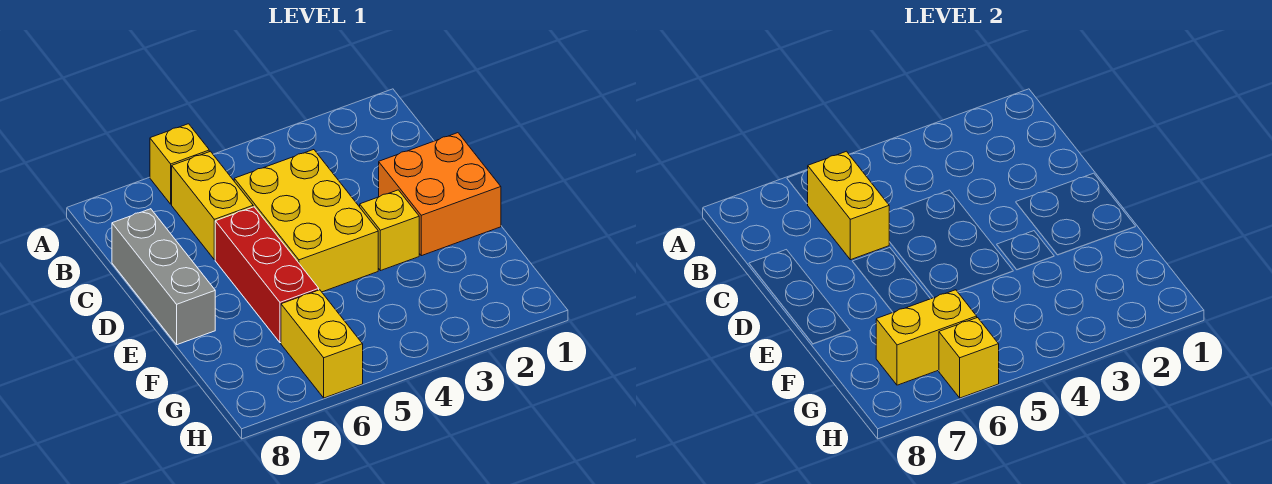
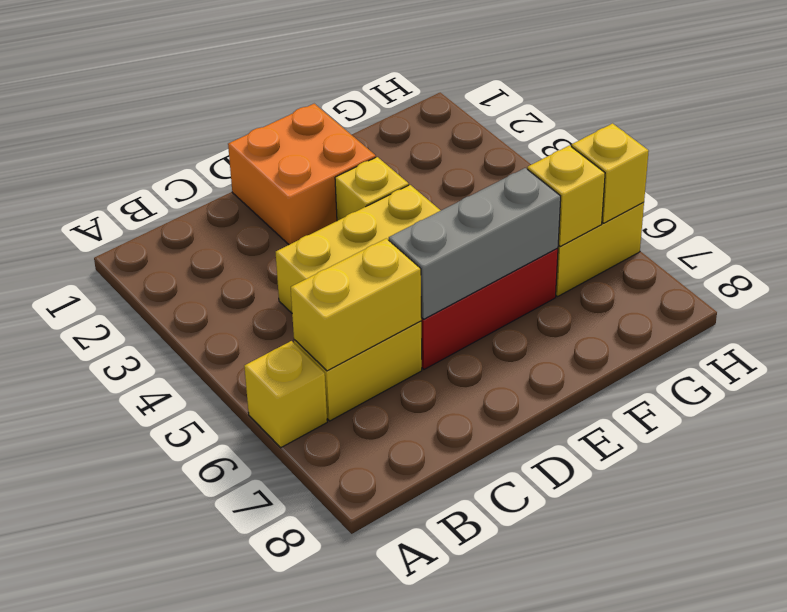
grey brick C8:E8 level 1 -> grey brick D6:F6 level 2
yellow brick G6:G7 level 2 -> yellow brick G6 level 2

